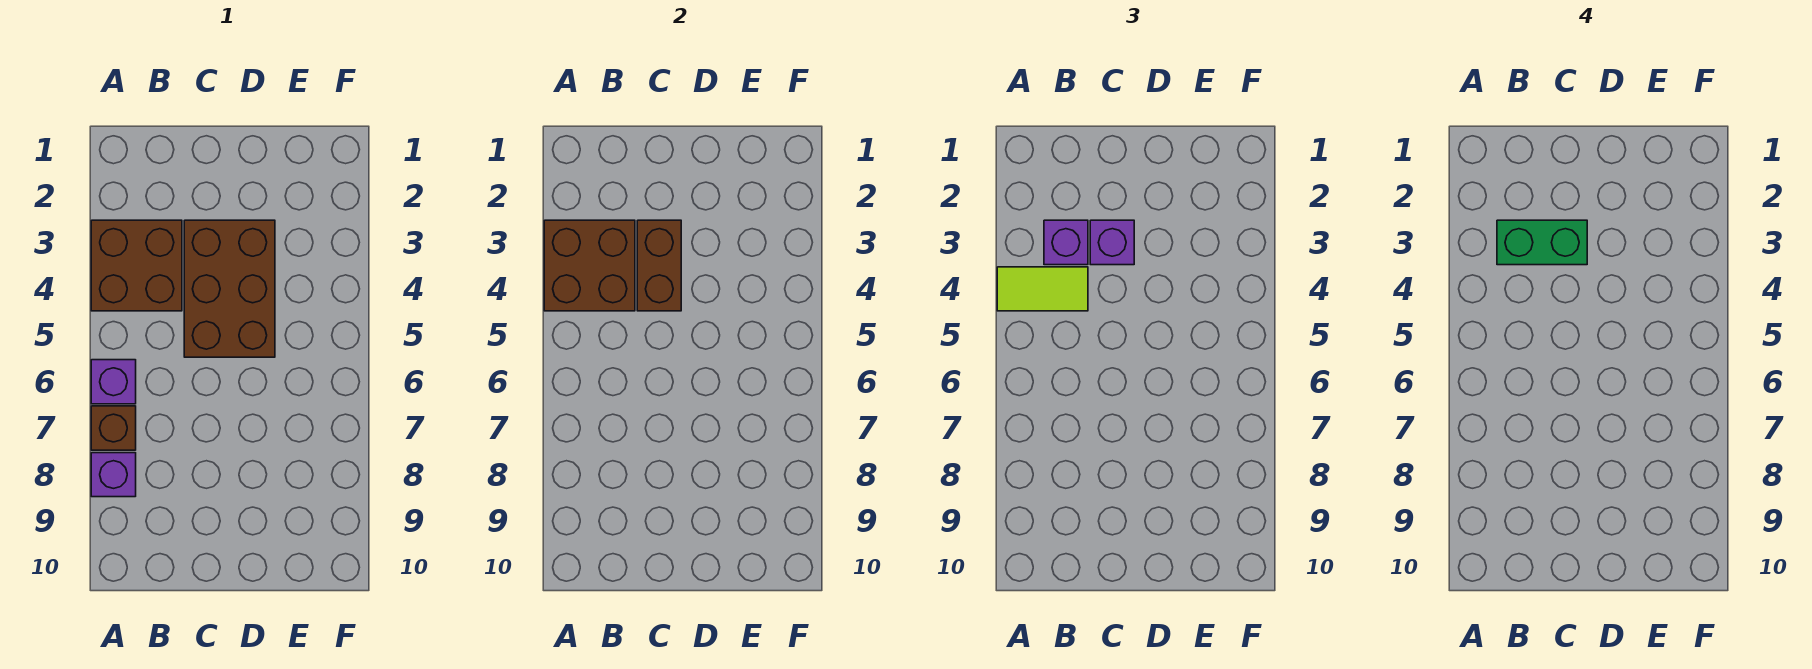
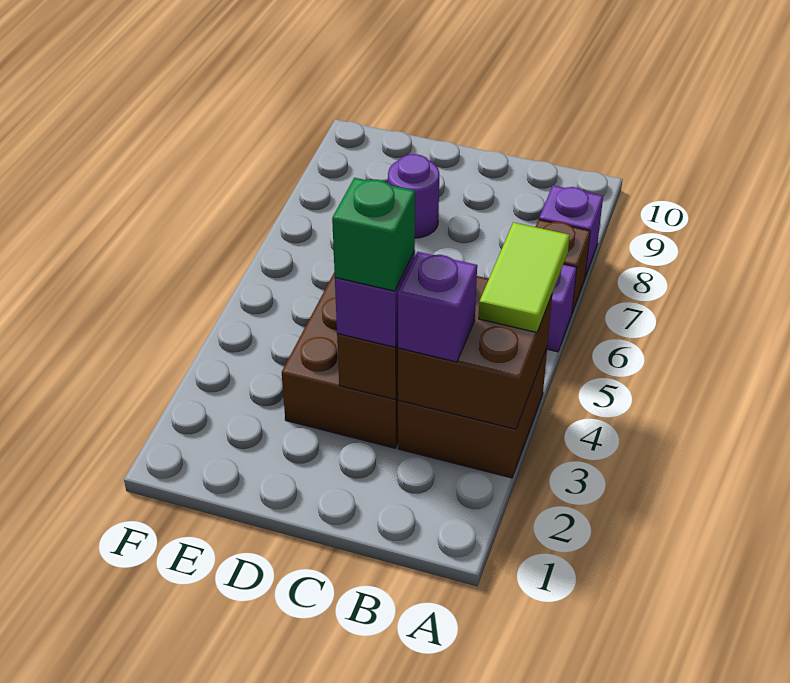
lime tile A4:B4 level 3 -> lime tile A4:A5 level 3
green brick B3:C3 level 4 -> green brick C3 level 4
none -> purple round brick D8 level 1

